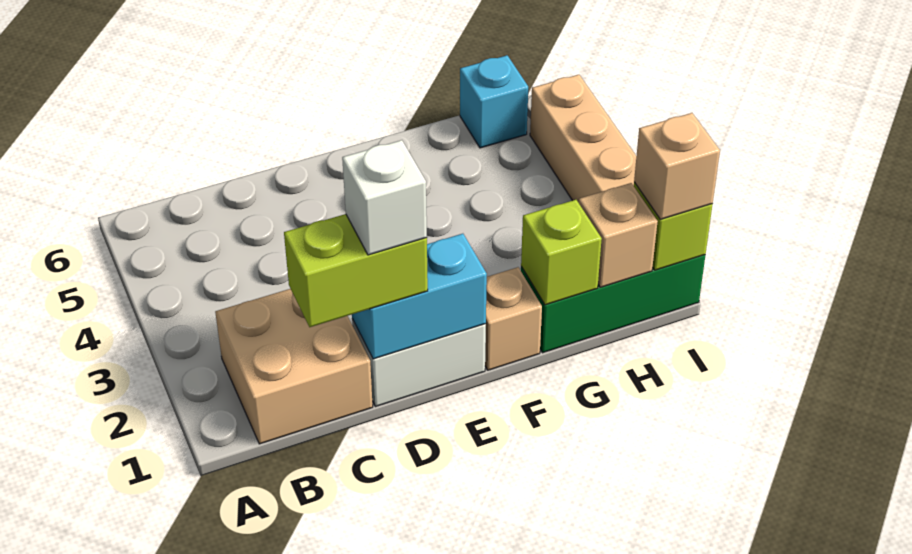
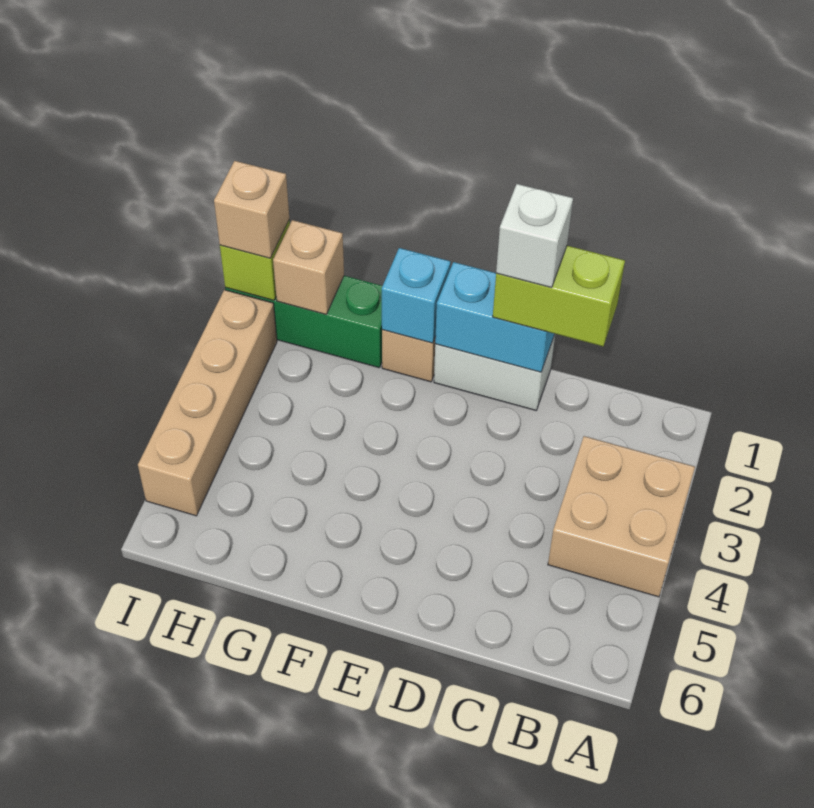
tan brick B1:C2 level 1 -> tan brick A3:B4 level 1
lime brick G1 level 2 -> none
cyan brick H6 level 1 -> cyan brick F1 level 2

